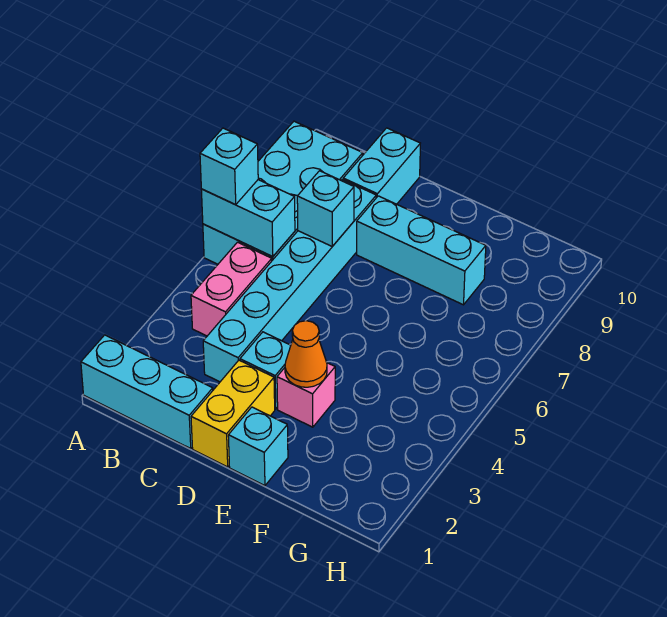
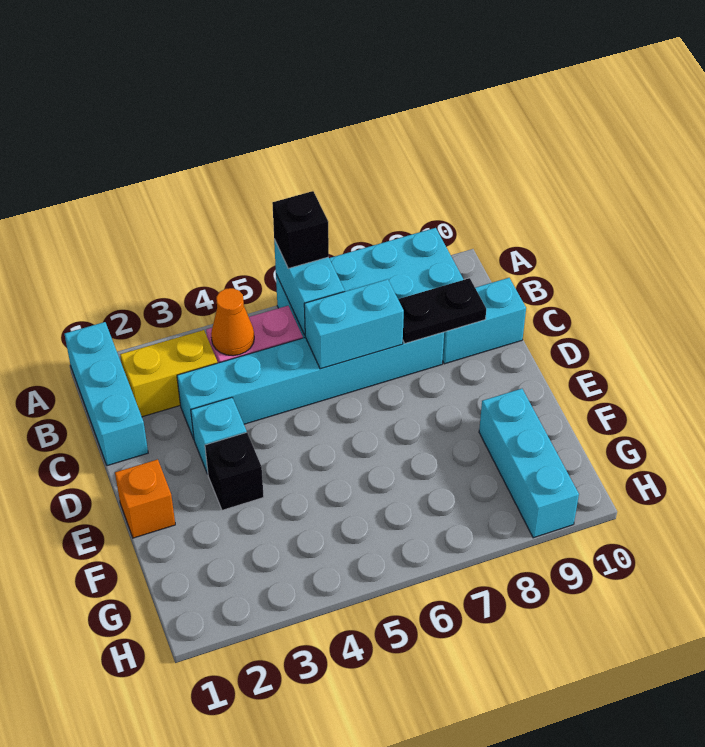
cyan brick A6 level 3 -> black brick A6 level 3
cyan brick C7 level 2 -> cyan brick C6:C7 level 2
none -> black plate C8:C9 level 2
yellow brick D1:D2 level 1 -> yellow brick B2:B3 level 1
cyan brick D8:F8 level 1 -> cyan brick F9:H9 level 1
cyan brick E1 level 1 -> orange brick E1 level 1
pink brick E3 level 1 -> black brick E3 level 1
orange cone E3 level 2 -> orange cone B4 level 2

